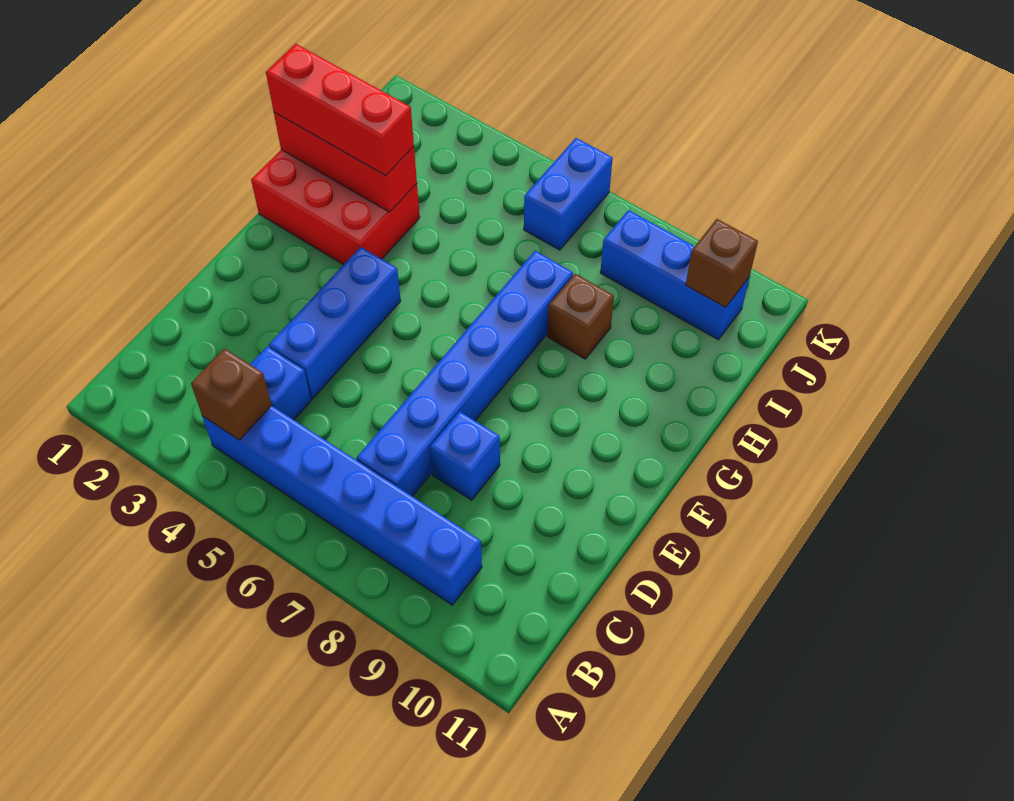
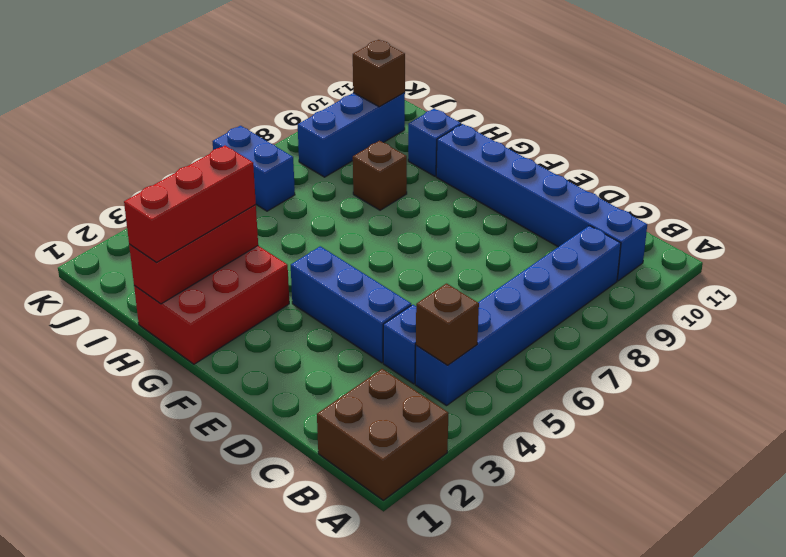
none -> brown brick A1:B2 level 1
blue brick C7:H7 level 1 -> blue brick B10:G10 level 1
blue brick D8 level 1 -> blue brick H10 level 1

